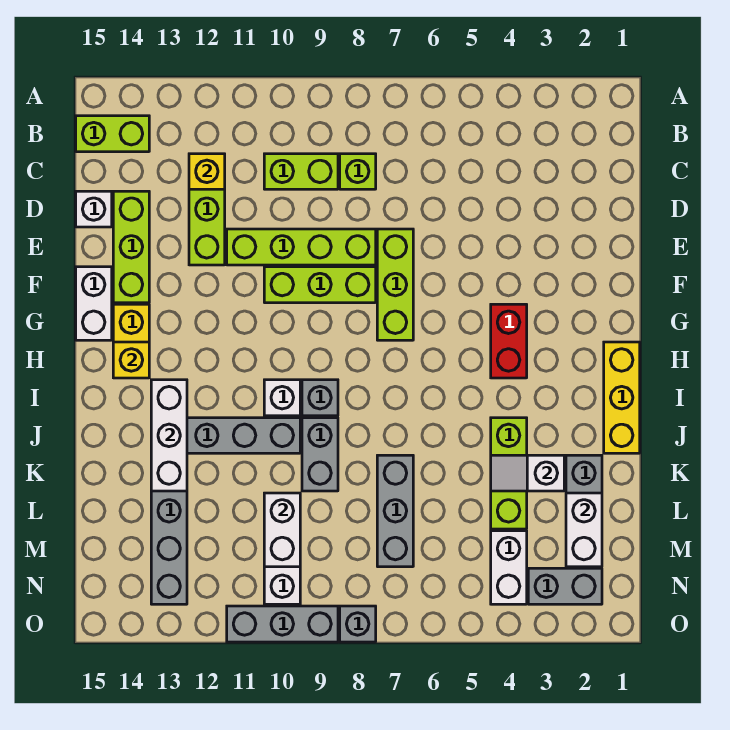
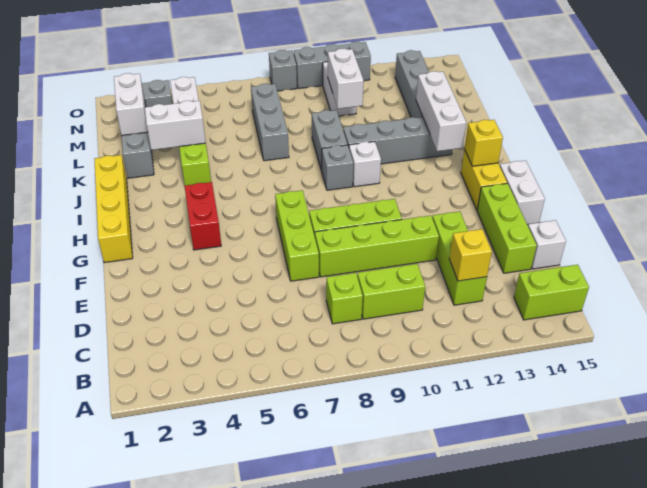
yellow brick H1:J1 level 1 -> yellow brick G1:J1 level 1
white slope K3:K4 level 2 top 3 -> white brick K3:K4 level 2

